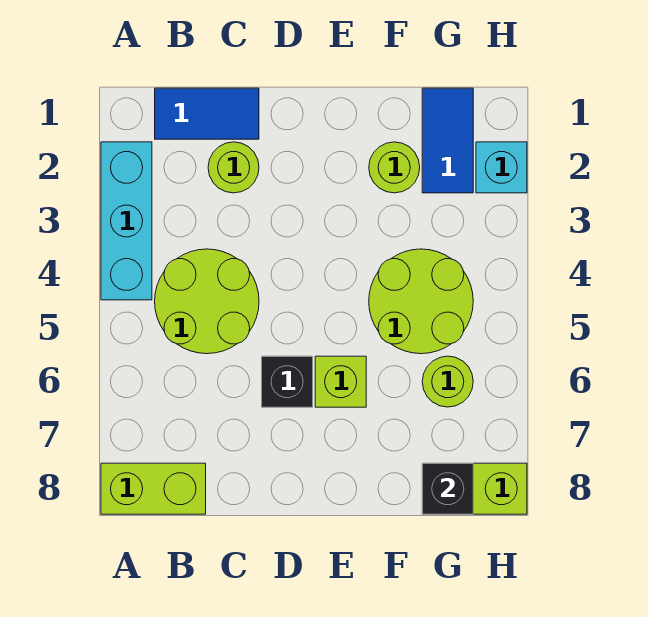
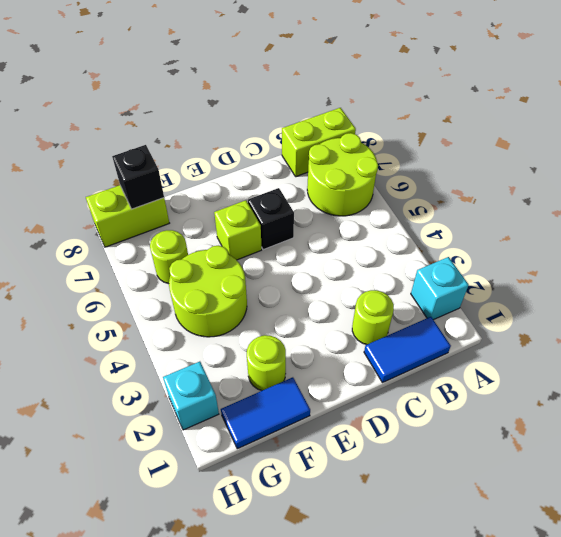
cyan brick A2:A4 level 1 -> cyan brick A2 level 1
lime round brick B4:C5 level 1 -> lime round brick A6:B7 level 1
blue tile G1:G2 level 1 -> blue tile F1:G1 level 1

